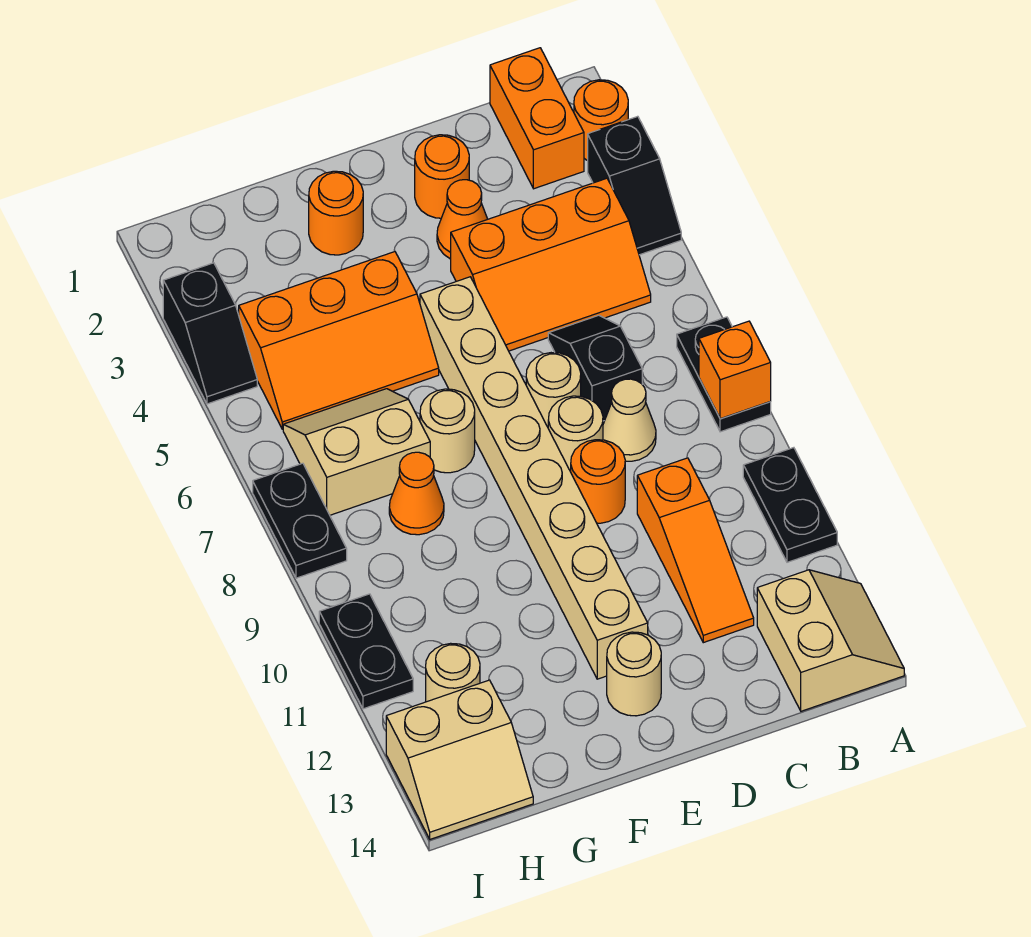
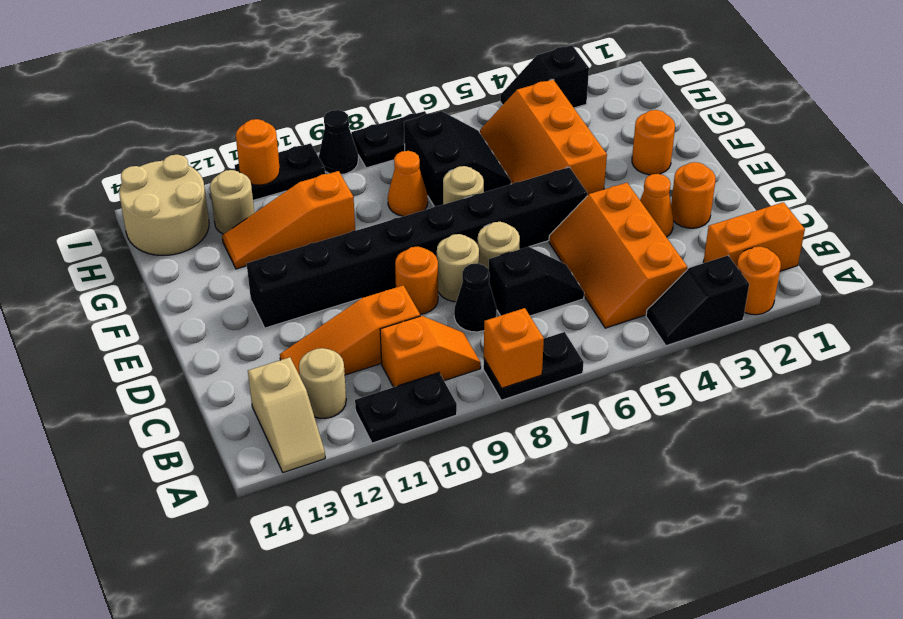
tan slope A13:B14 level 1 top B -> tan slope A13:B13 level 1 top B
none -> orange slope B9:B10 level 1 top 10
tan cone C8 level 1 -> black cone C8 level 1
tan brick E5:E12 level 1 -> black brick E5:E12 level 1
tan round brick E13 level 1 -> tan round brick B12 level 1
tan slope G6:H7 level 1 top 7 -> black slope G6:H7 level 1 top 7
none -> orange slope G10:G12 level 1 top 10
tan slope H13:I14 level 1 top 13 -> tan round brick H13:I14 level 1
none -> black cone I9 level 1
none -> orange round brick I11 level 2

